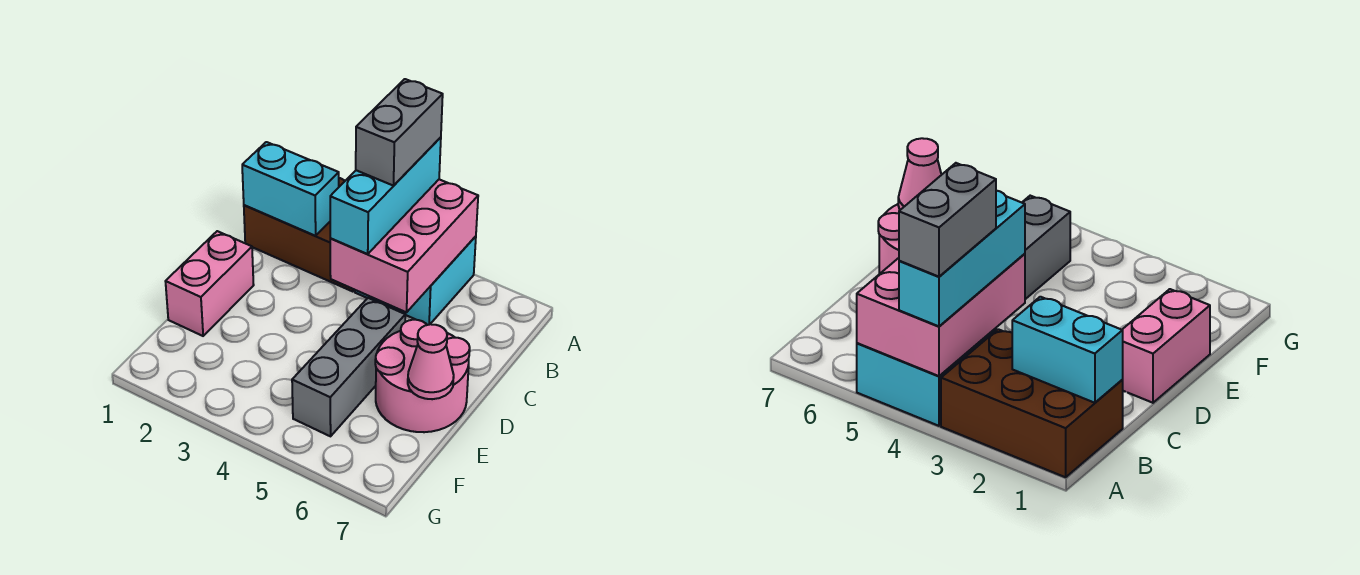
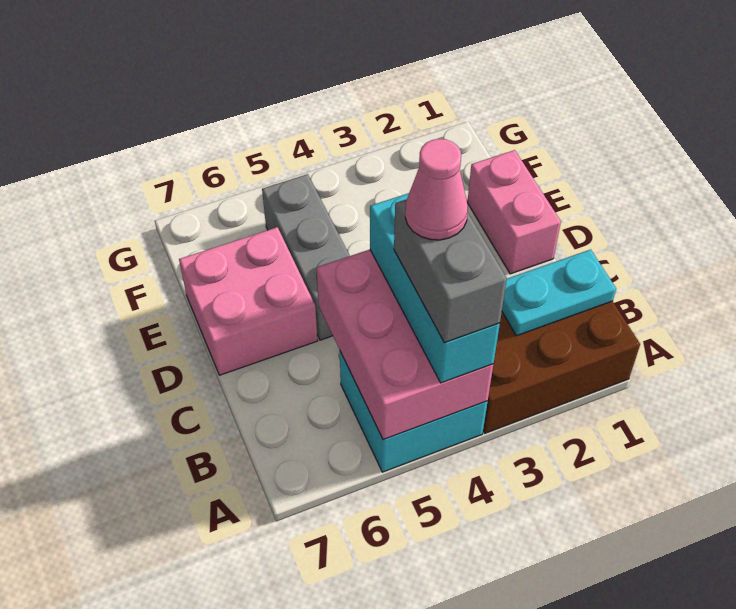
cyan brick B1:B2 level 2 -> cyan plate B1:B2 level 2
pink round brick D6:E7 level 1 -> pink brick D6:E7 level 1
pink cone E7 level 2 -> pink cone B4 level 5

